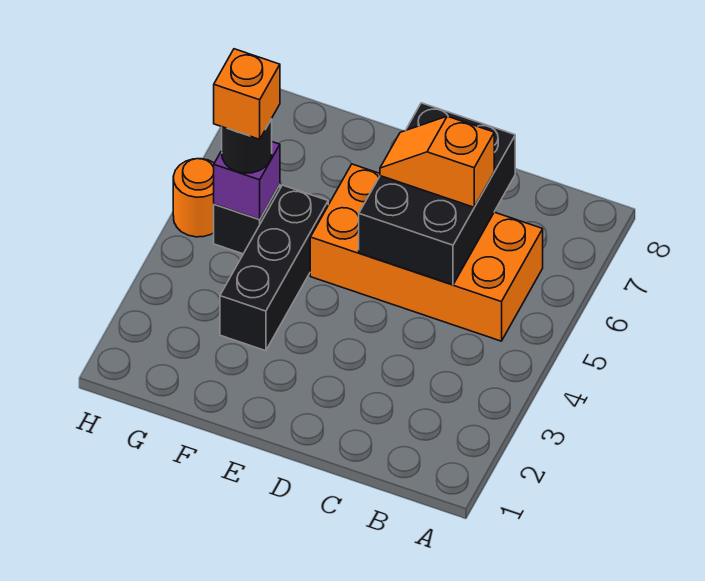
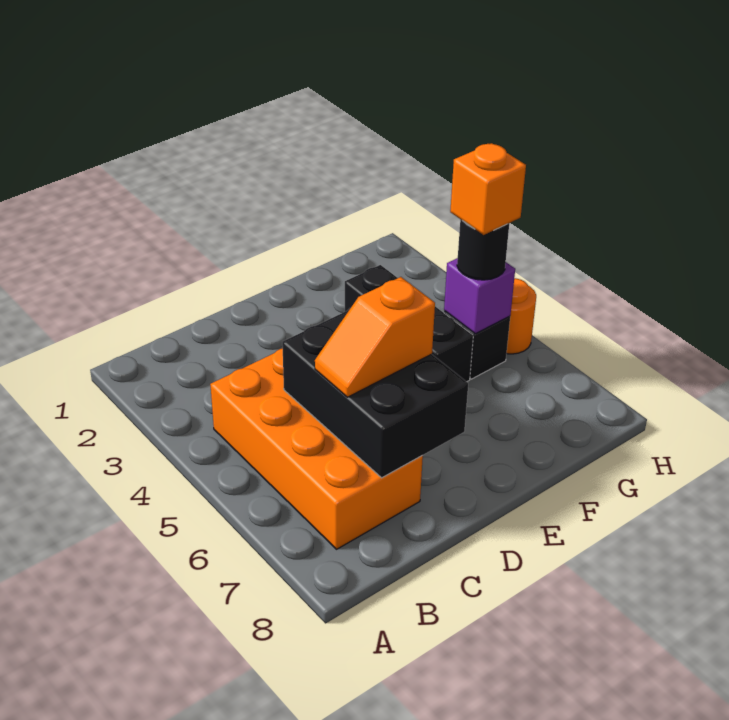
orange brick B5:E6 level 1 -> orange brick B4:C7 level 1
orange slope C6:D6 level 3 top C -> orange slope C6:D6 level 3 top D

